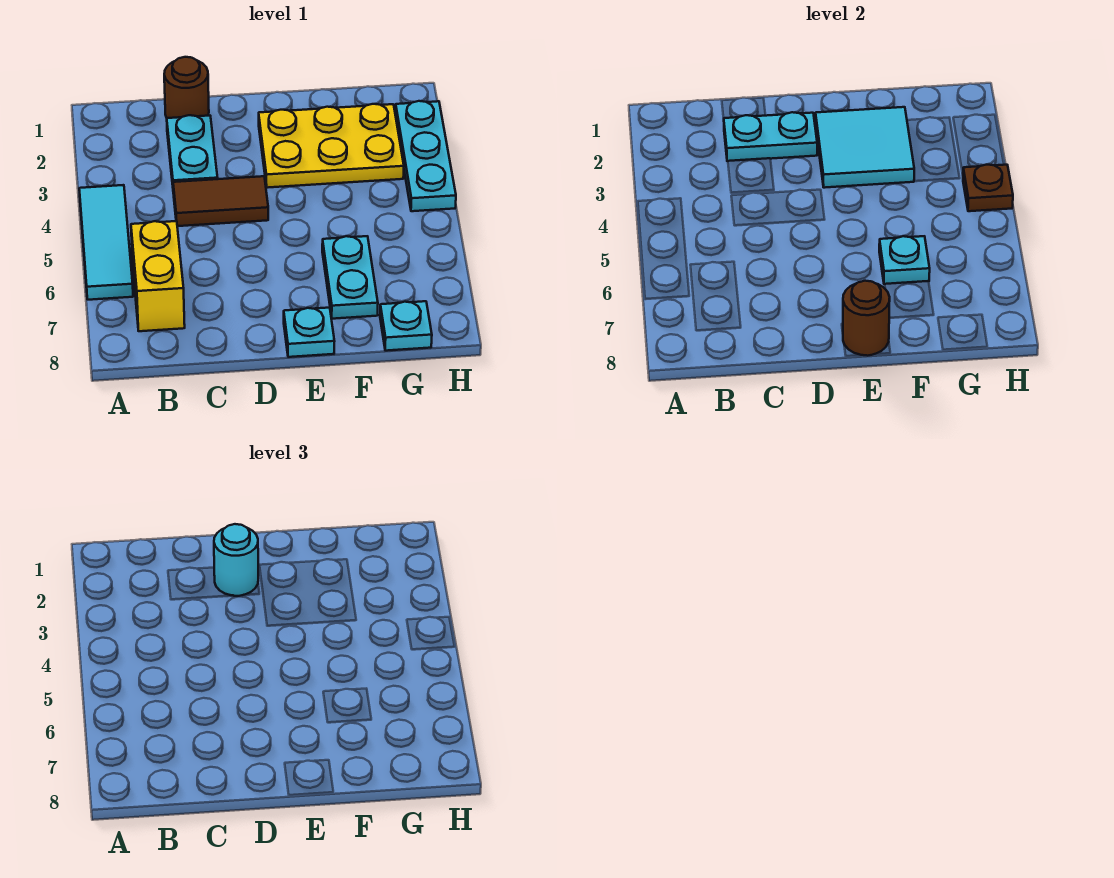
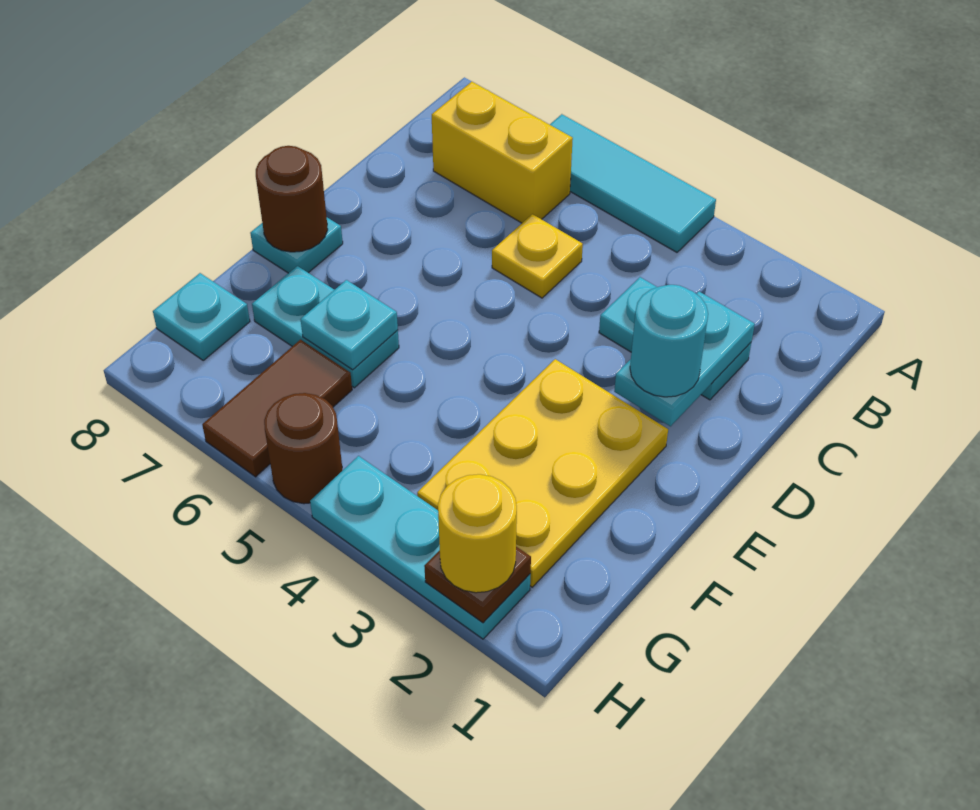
brown round brick C1 level 1 -> brown round brick H5 level 1
brown tile C4:D4 level 1 -> brown tile G6:H6 level 1
none -> yellow plate C5 level 1
cyan tile E2:F3 level 2 -> none
none -> yellow round brick H2 level 3
brown plate H4 level 2 -> brown plate H2 level 2

